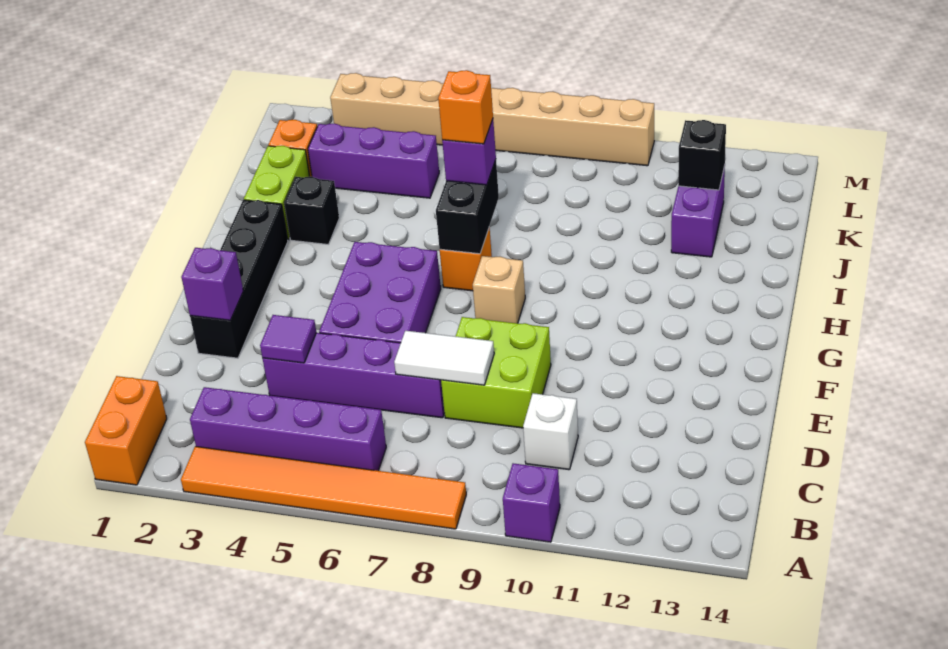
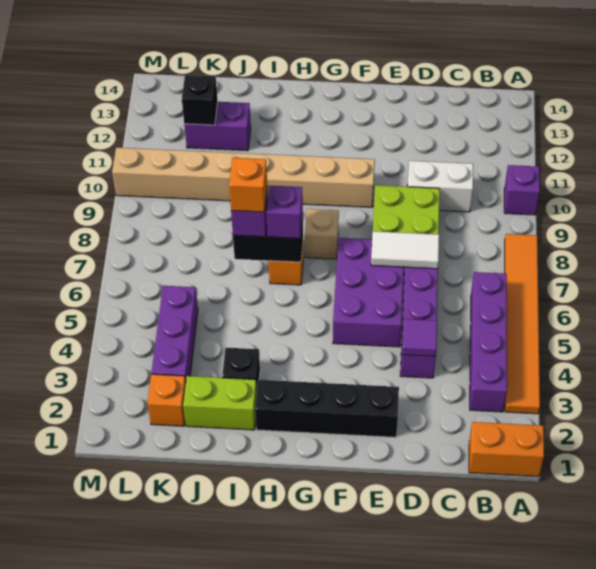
white brick C10 level 1 -> white brick C10:D10 level 1
white tile D7:D8 level 2 -> white tile D7:E7 level 2
purple brick E2 level 2 -> purple brick H7 level 3
purple brick E5:G6 level 1 -> purple brick E5:F7 level 1
tan brick M3:M10 level 1 -> tan brick F10:M10 level 1

